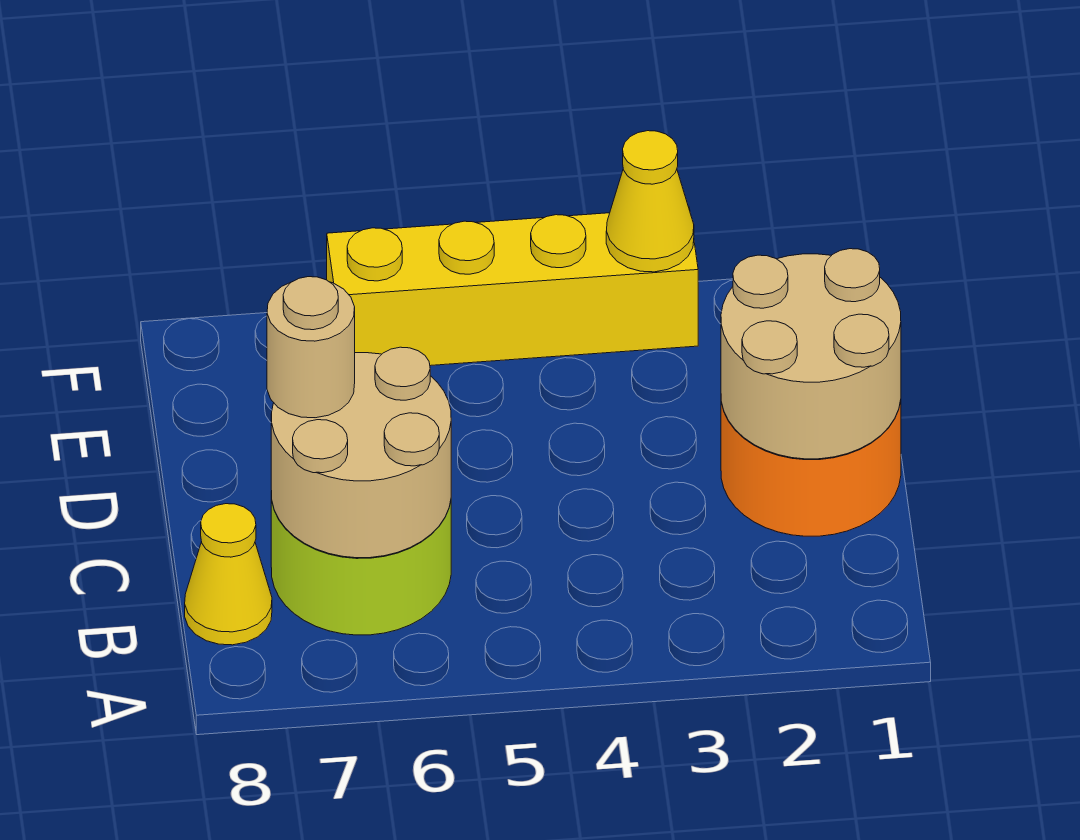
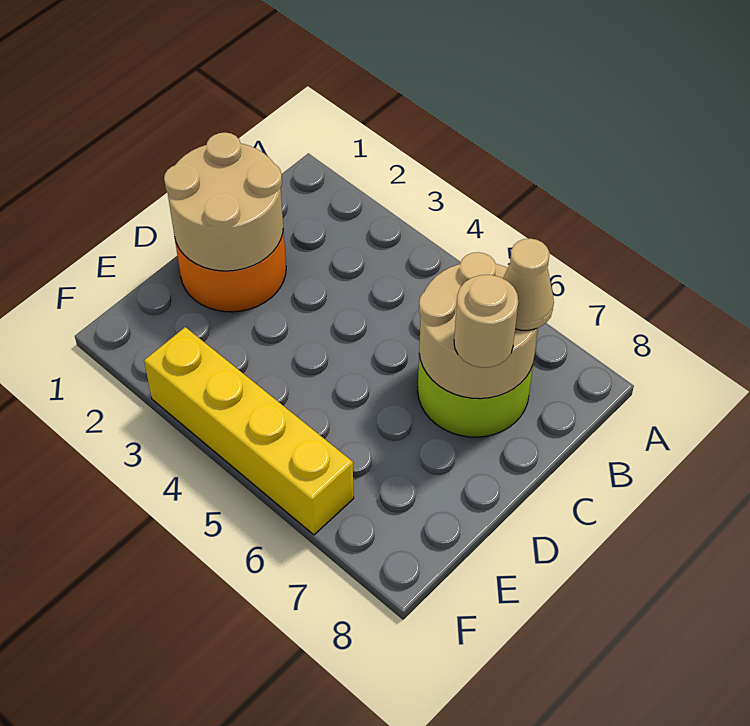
none -> tan cone B7 level 3
yellow cone B8 level 1 -> none
yellow cone F3 level 2 -> none

